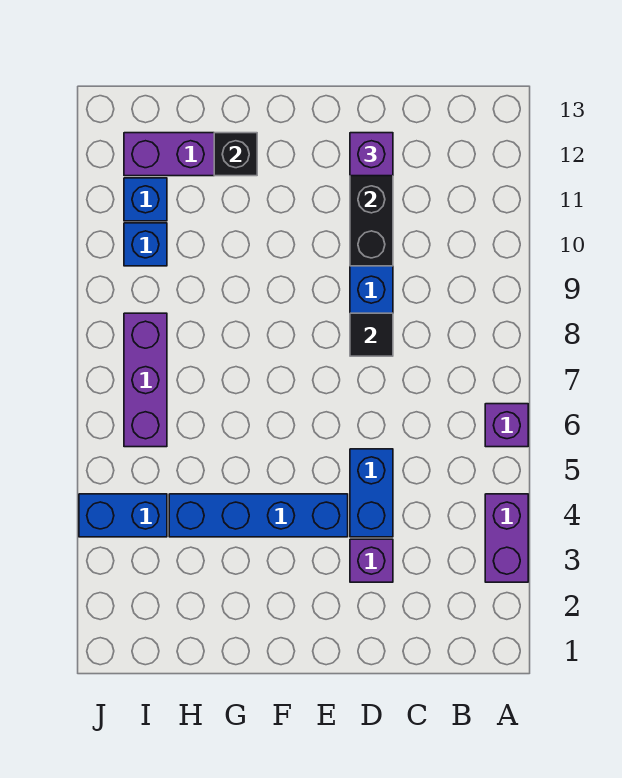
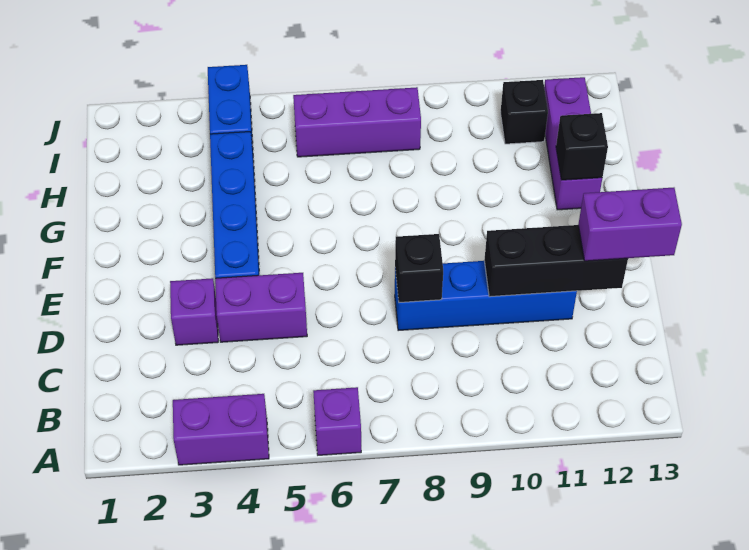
blue brick D4:D5 level 1 -> purple brick D4:D5 level 1
black tile D8 level 2 -> black brick D8 level 2
purple brick D12 level 3 -> purple brick D12:D13 level 3
blue brick I10 level 1 -> none
blue brick I11 level 1 -> black brick I11 level 1

